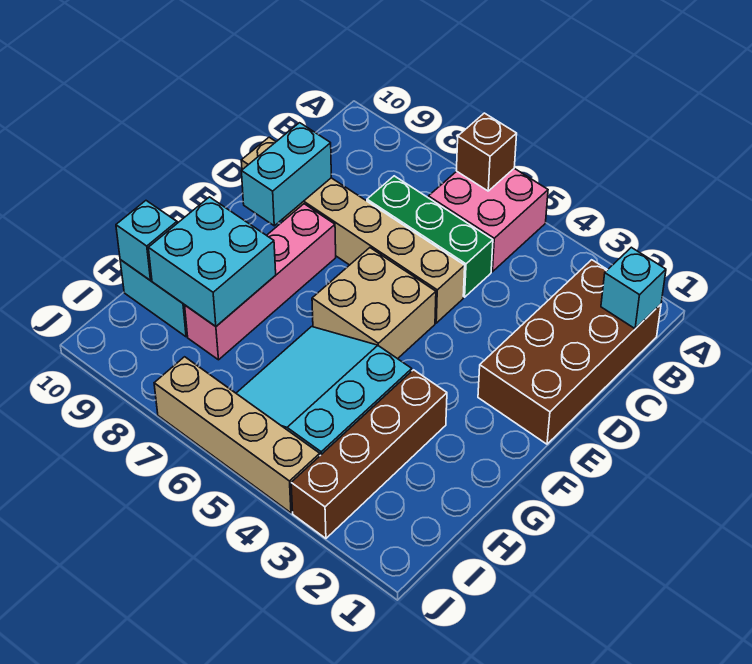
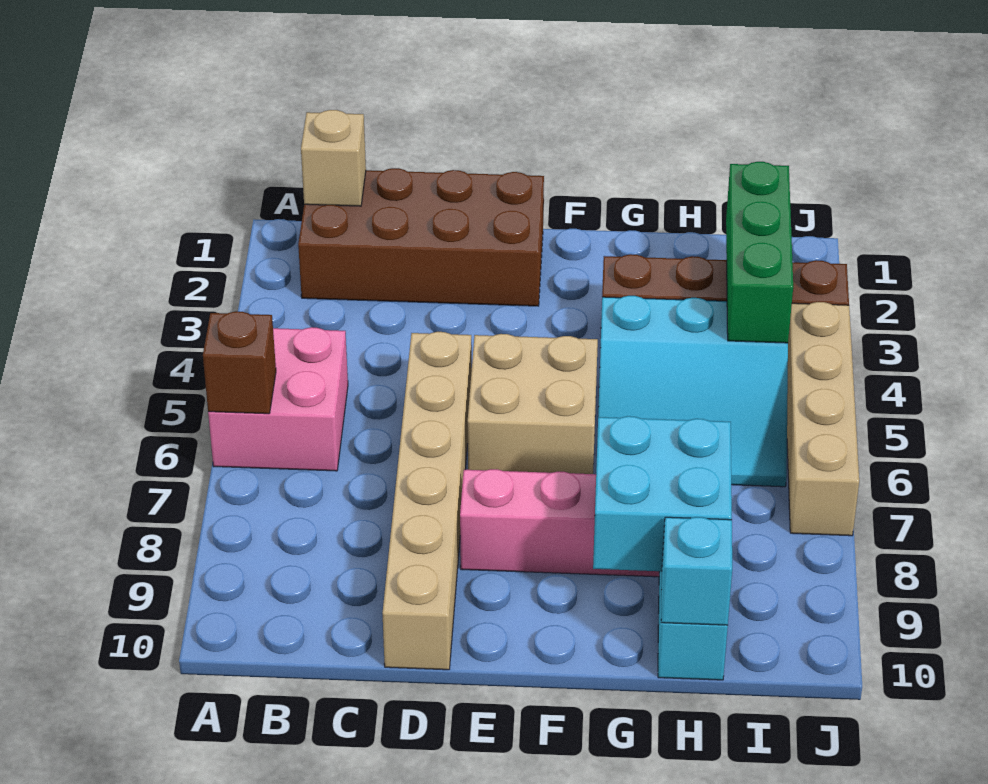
cyan brick B1 level 2 -> tan brick B1 level 2
green brick C5:C7 level 1 -> green brick I2:I4 level 2
cyan brick D9:E9 level 2 -> none

